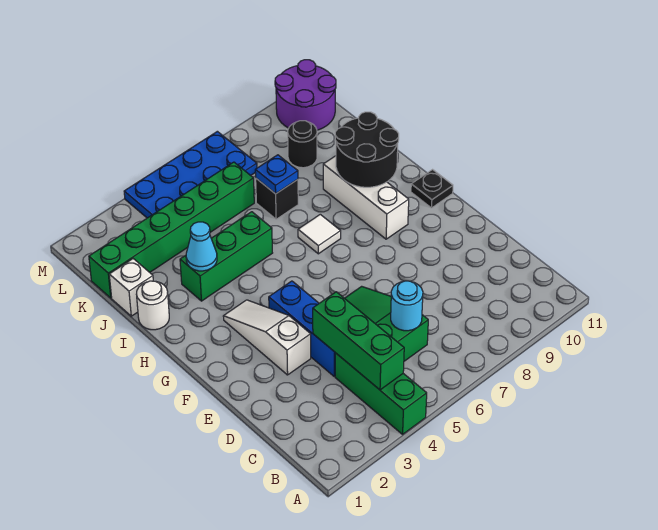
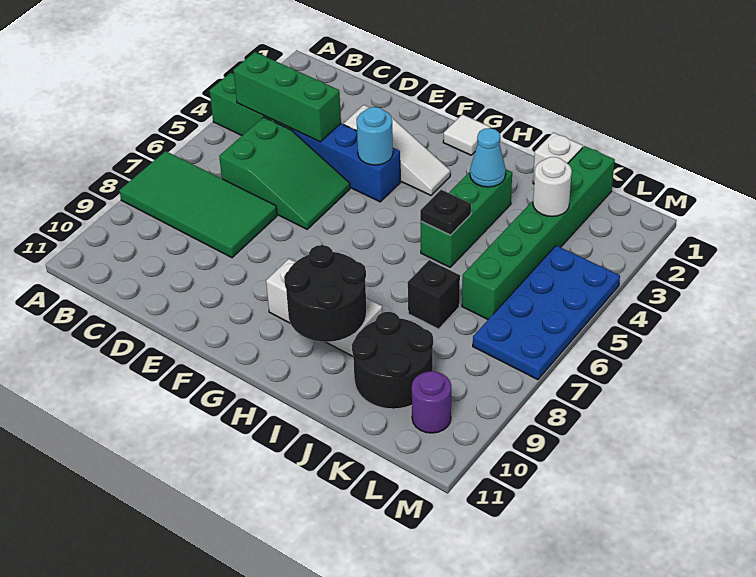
none -> green tile A7:D8 level 1
cyan round brick C6 level 2 -> cyan round brick F4 level 2
black plate G11 level 1 -> black plate I5 level 2
white tile H7 level 1 -> white tile G1 level 1
white round brick I1 level 1 -> white round brick K3 level 2
blue plate J7 level 2 -> none
black round brick K9 level 1 -> black round brick J9:K10 level 1
purple round brick L10:M11 level 1 -> purple round brick L10 level 1

